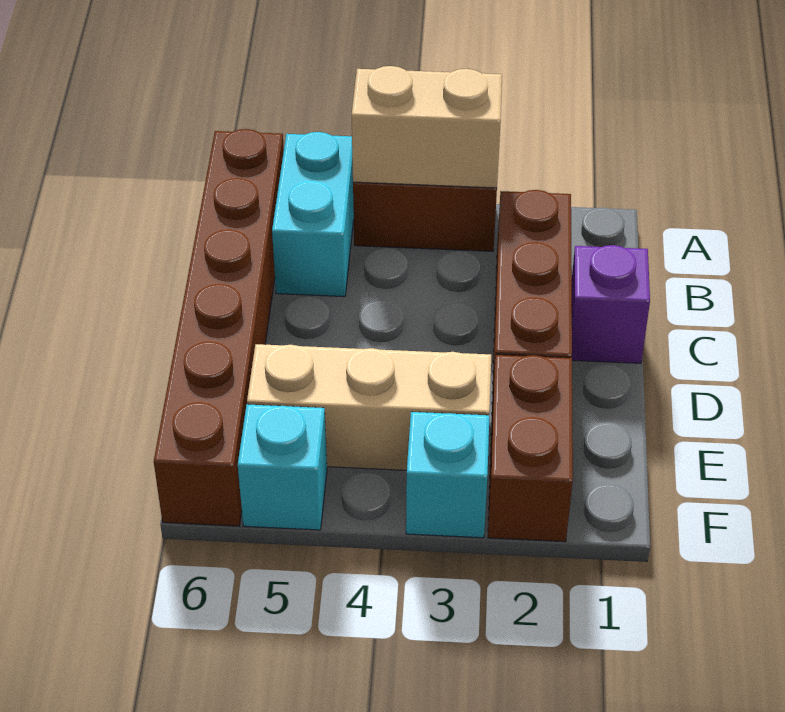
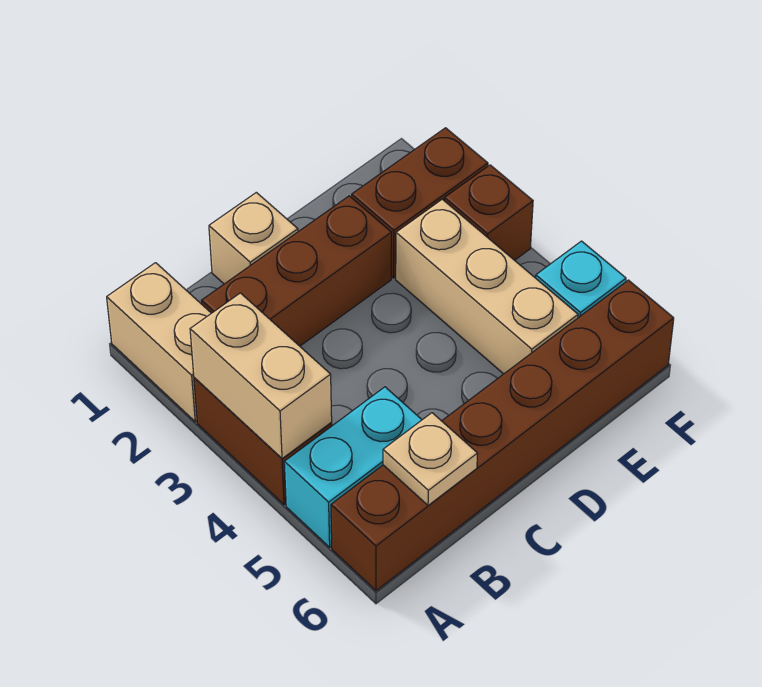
none -> tan brick A1:A2 level 1
none -> tan plate B6 level 2
purple brick C1 level 1 -> tan brick C1 level 1
cyan brick F3 level 1 -> brown brick F3 level 1

